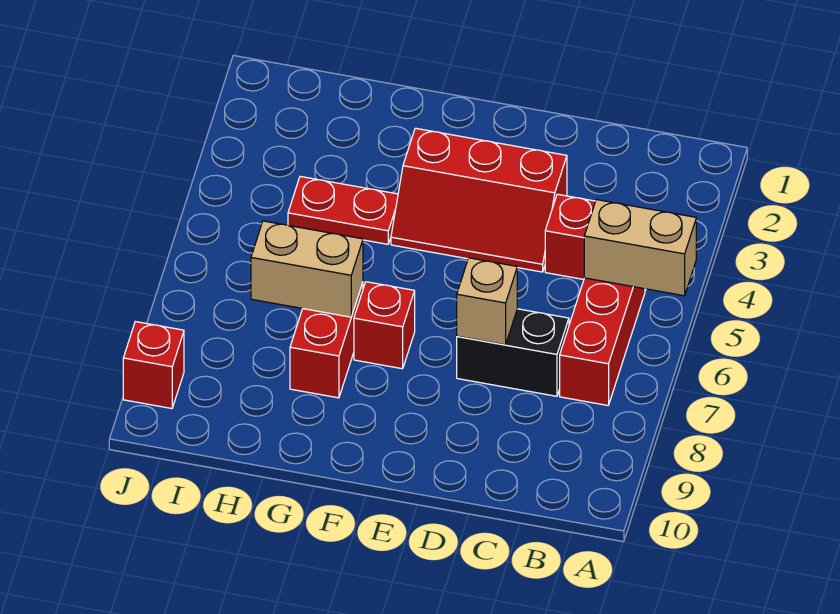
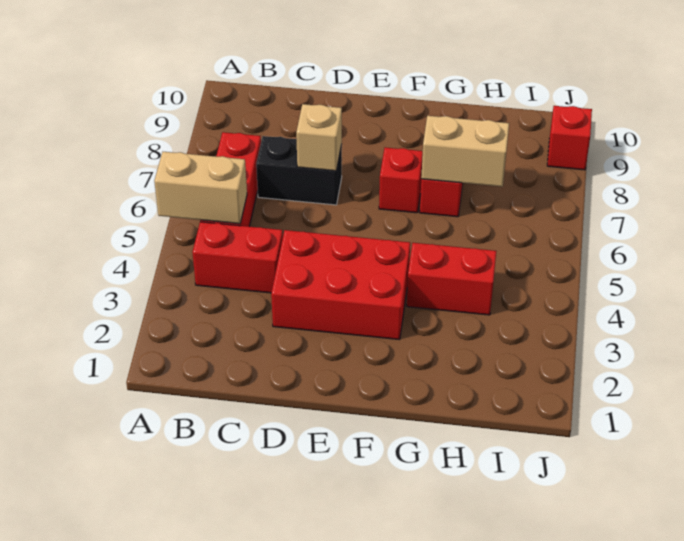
red slope D3:F4 level 1 top 3 -> red brick D3:F4 level 1
red plate G4:H4 level 1 -> red brick G4:H4 level 1

